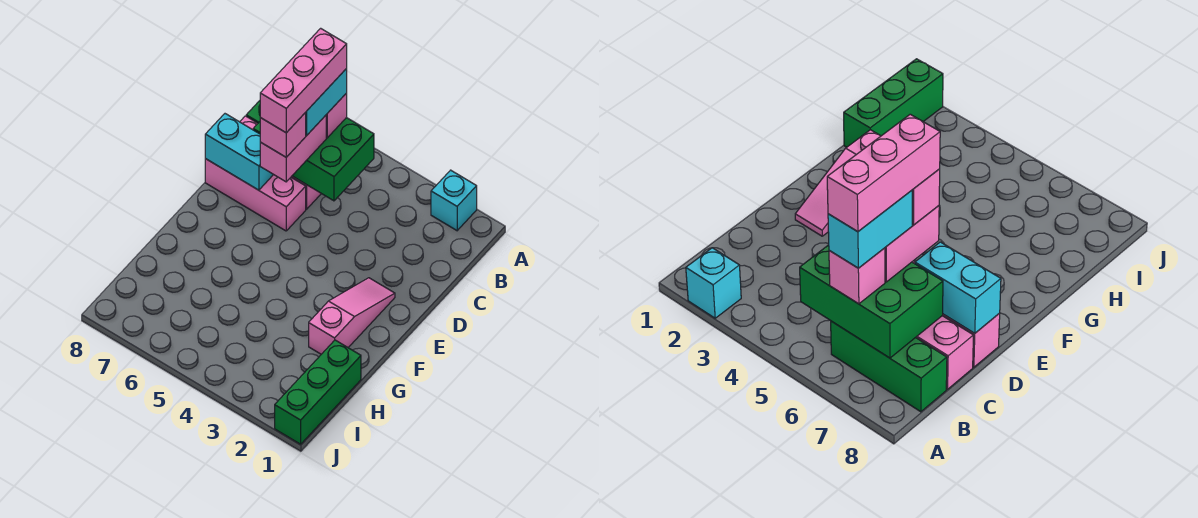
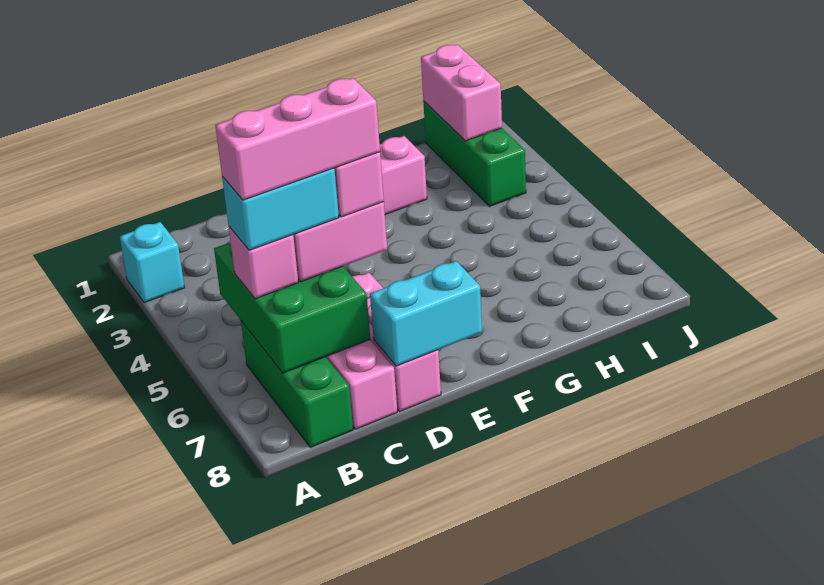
cyan brick D7:D8 level 2 -> cyan brick D8:E8 level 2
green brick H1:J1 level 1 -> green brick I1:I3 level 1
none -> pink brick I1:I2 level 2

